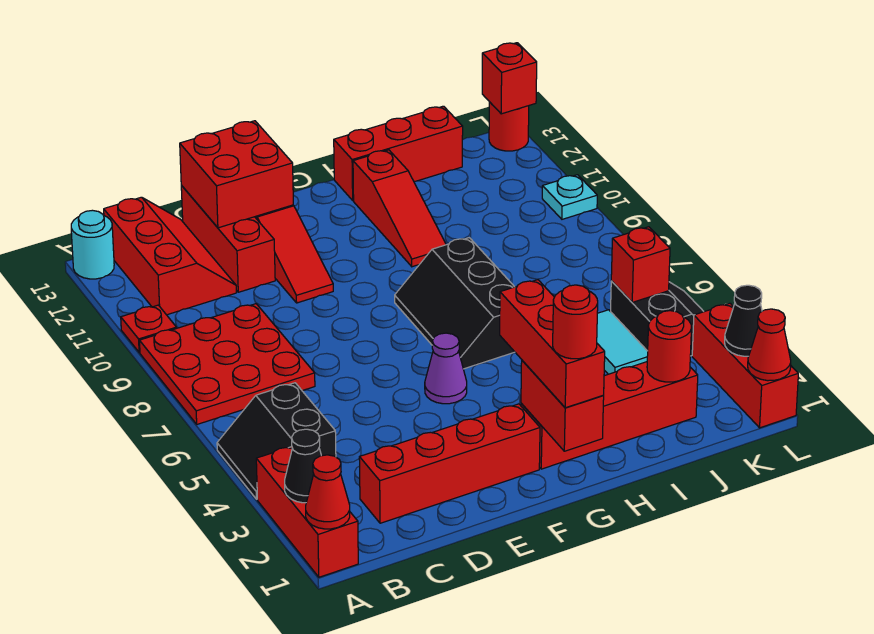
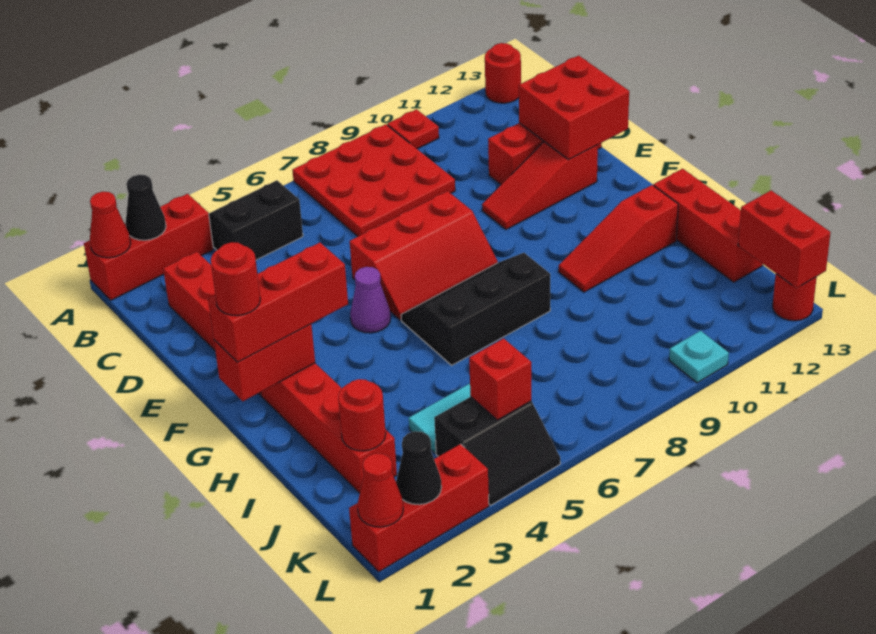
cyan round brick A13 level 1 -> red round brick A13 level 1
red slope B11:C13 level 1 top B -> red slope E6:F8 level 1 top E
red brick L13 level 2 -> red brick K13:L13 level 2

